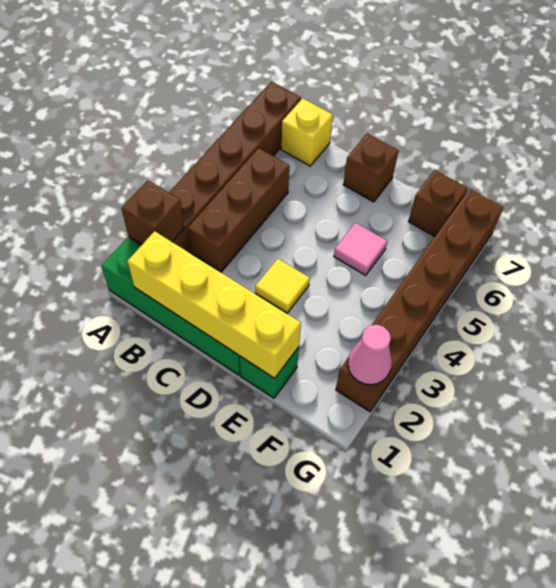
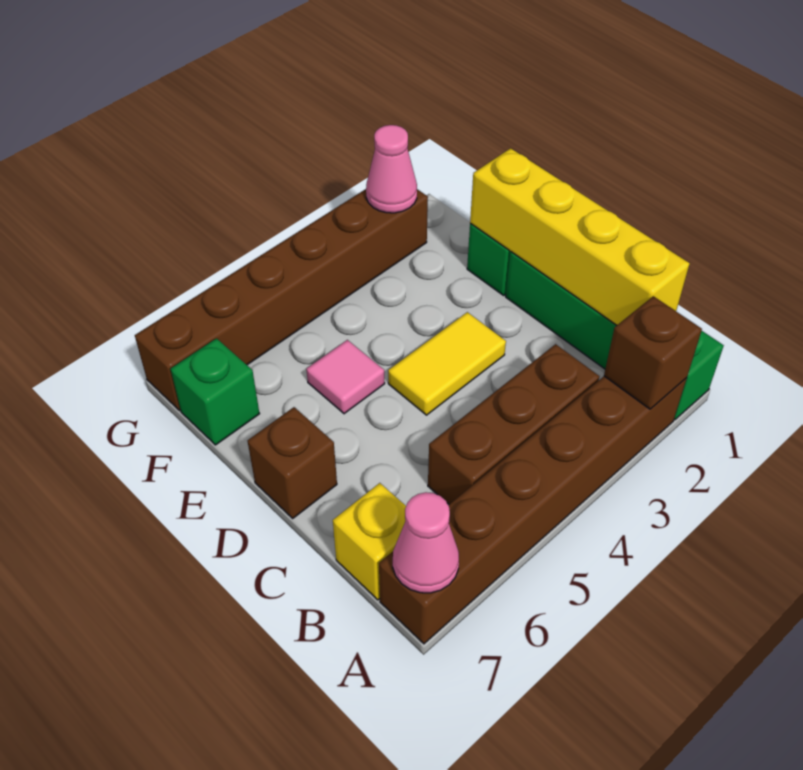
none -> pink cone A7 level 2
yellow tile D3 level 1 -> yellow tile D3:D4 level 1
brown brick F7 level 1 -> green brick F7 level 1

